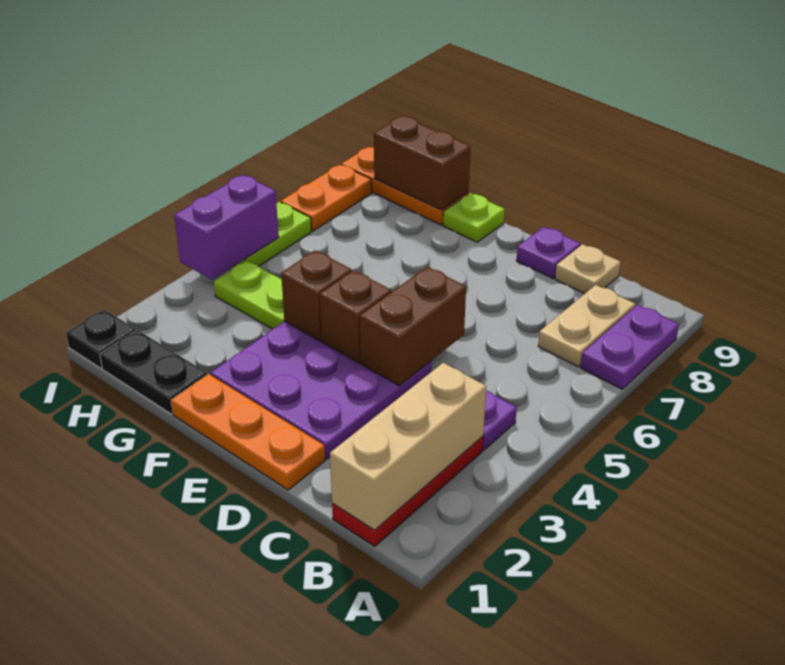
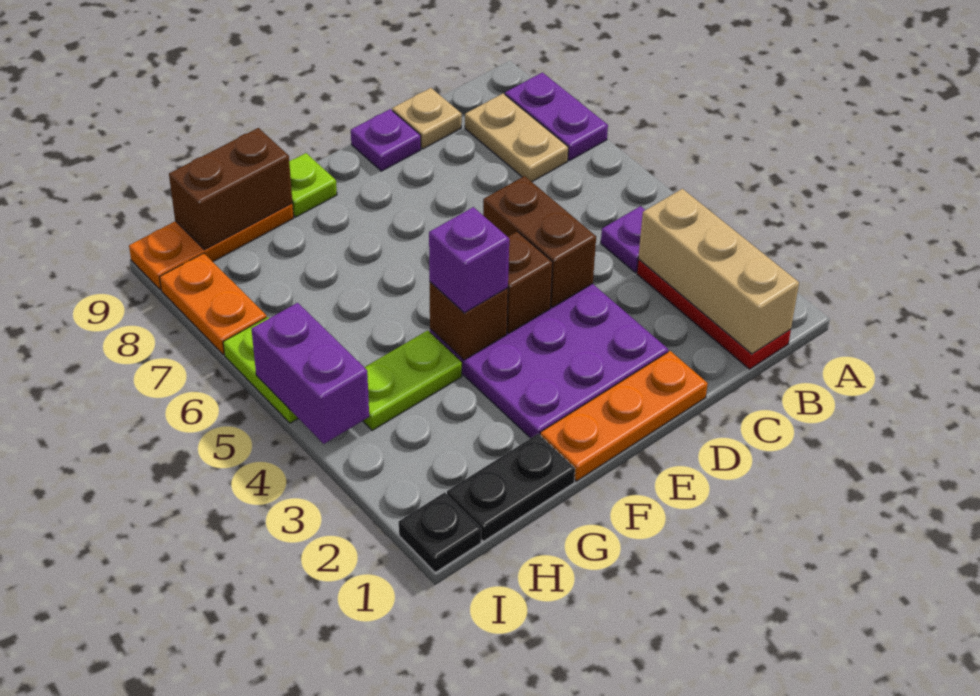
none -> purple brick F4 level 3

